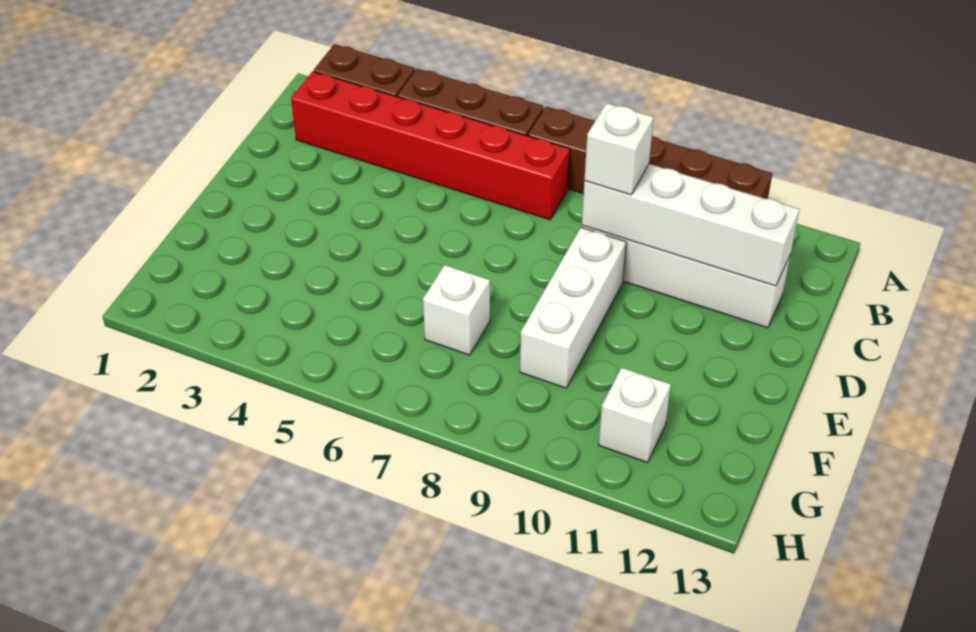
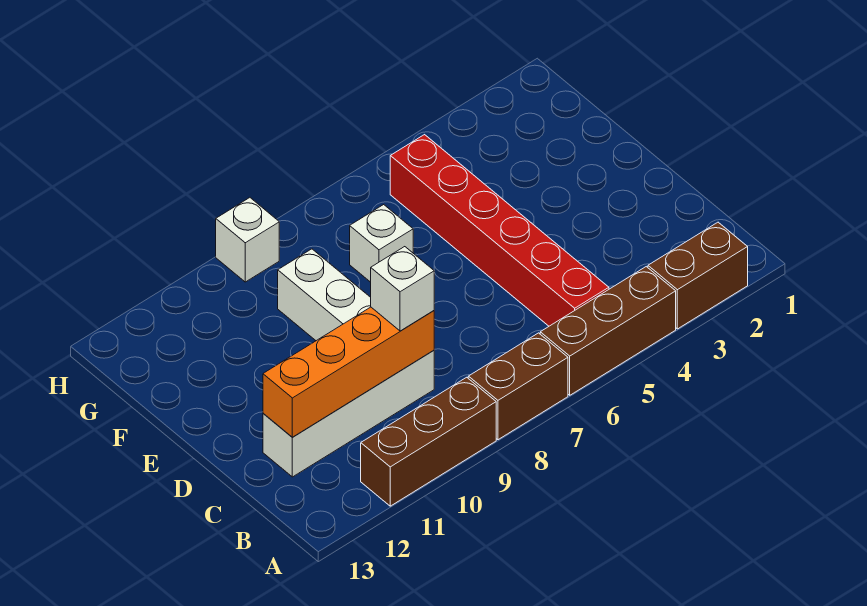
red brick B2:B7 level 1 -> red brick B5:G5 level 1
white brick C9:C12 level 2 -> orange brick C9:C12 level 2
white brick G11 level 1 -> white brick H9 level 1

